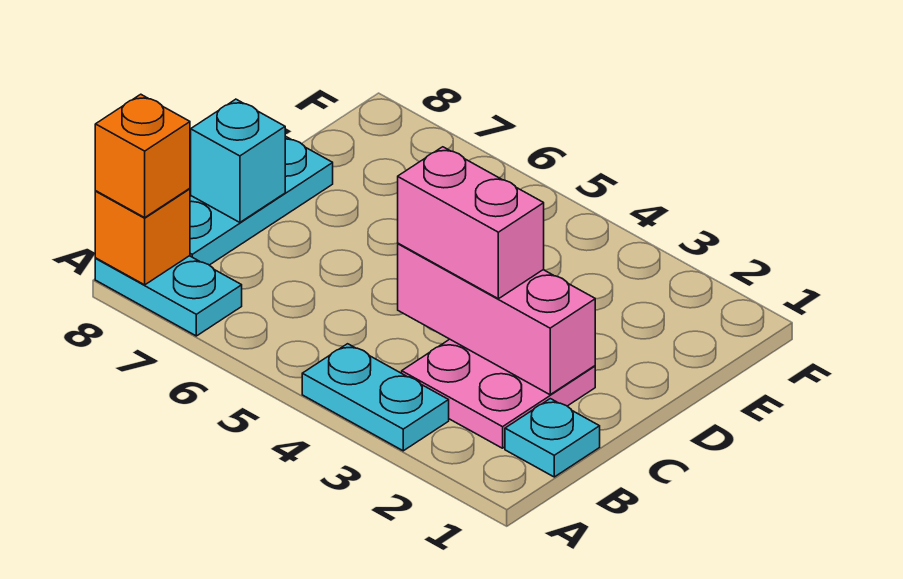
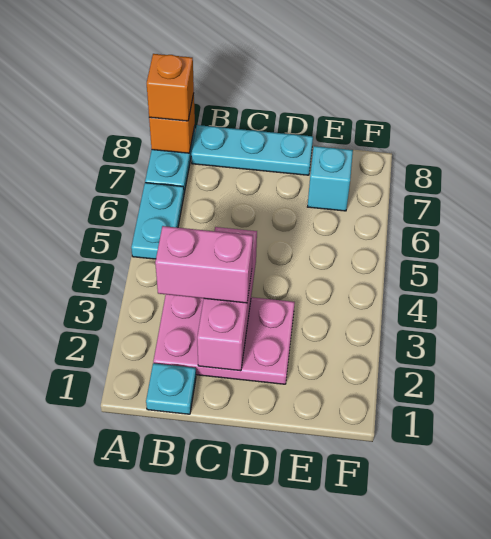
cyan plate A3:A4 level 1 -> cyan plate A5:A6 level 1
pink plate B2:C3 level 1 -> pink plate B2:D3 level 1
pink brick C3:C4 level 3 -> pink brick B3:C3 level 3
cyan brick C8 level 2 -> cyan brick E7 level 1

